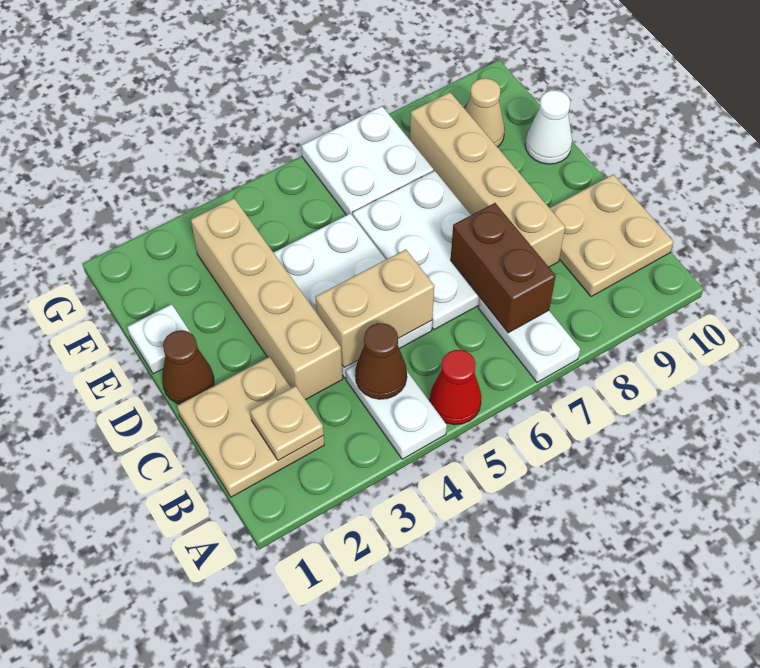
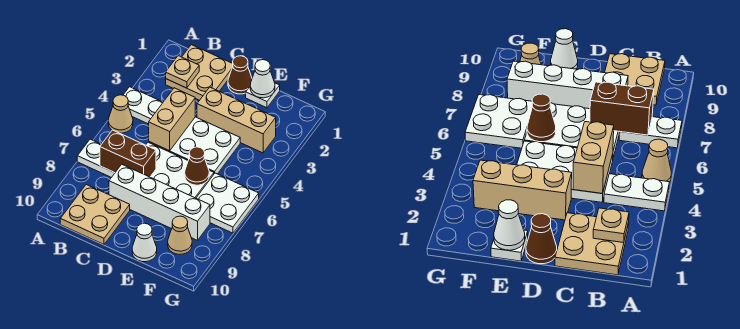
red cone A5 level 1 -> tan cone A5 level 1
brown cone B4 level 2 -> brown cone E6 level 2
tan brick C3:F3 level 1 -> tan brick D3:F3 level 1
tan brick C8:F8 level 1 -> white brick C8:F8 level 1
none -> white cone E1 level 2

